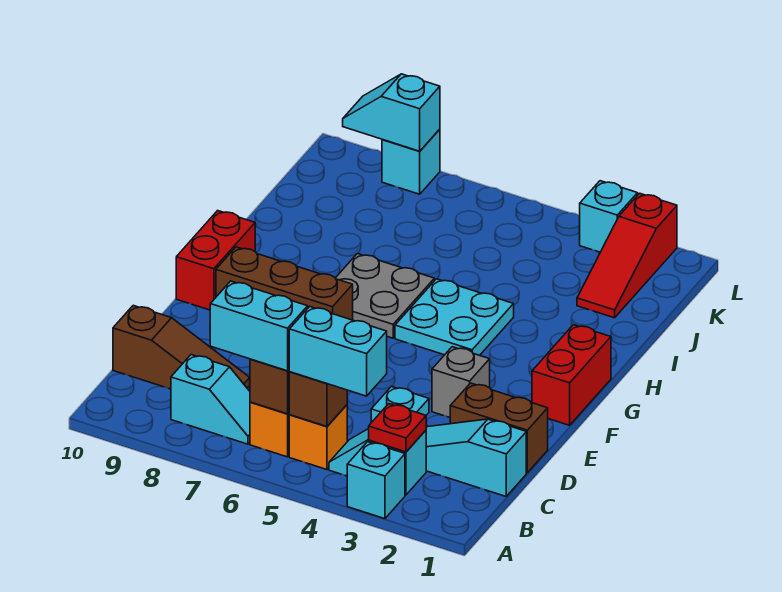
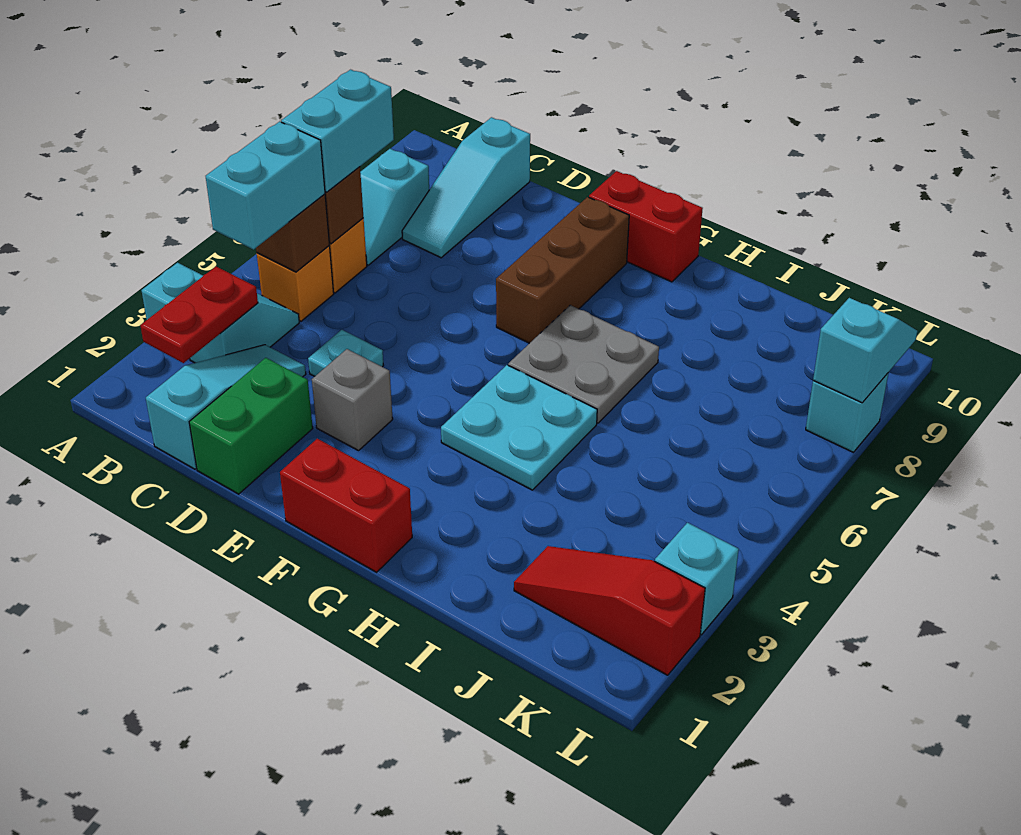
red plate B3 level 2 -> red plate B2:B3 level 2
brown slope C8:C10 level 1 top 10 -> cyan slope C8:C10 level 1 top 10
brown brick D1:D2 level 1 -> green brick D1:D2 level 1

